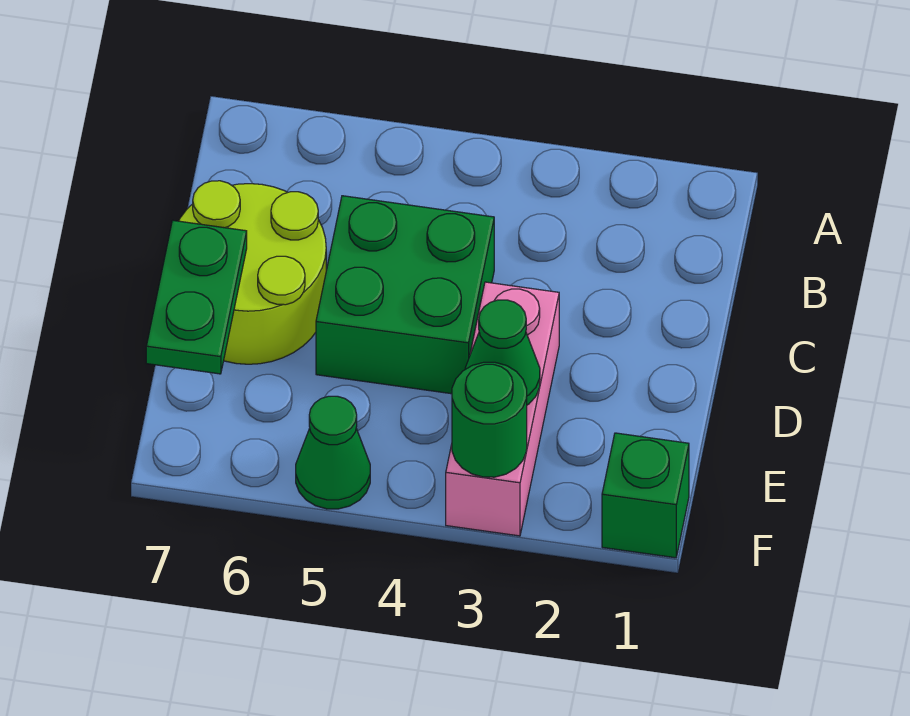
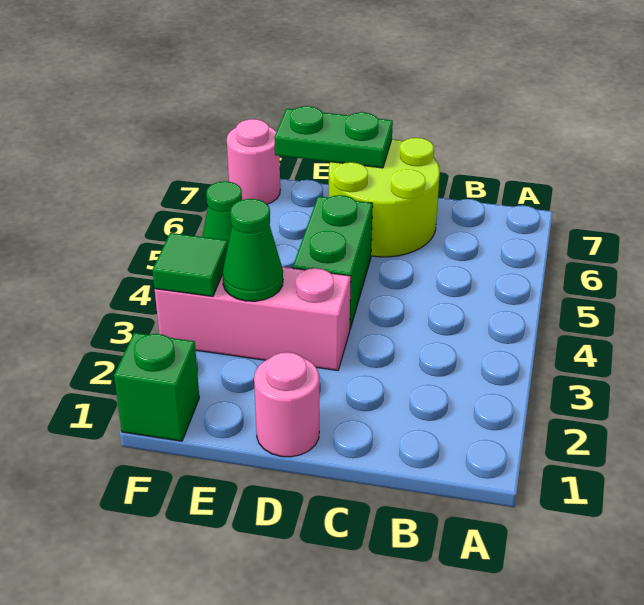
green brick C4:D5 level 1 -> green brick D4:D5 level 1
none -> pink round brick D1 level 1
green round brick F3 level 2 -> green tile F3 level 2
none -> pink round brick F7 level 1

